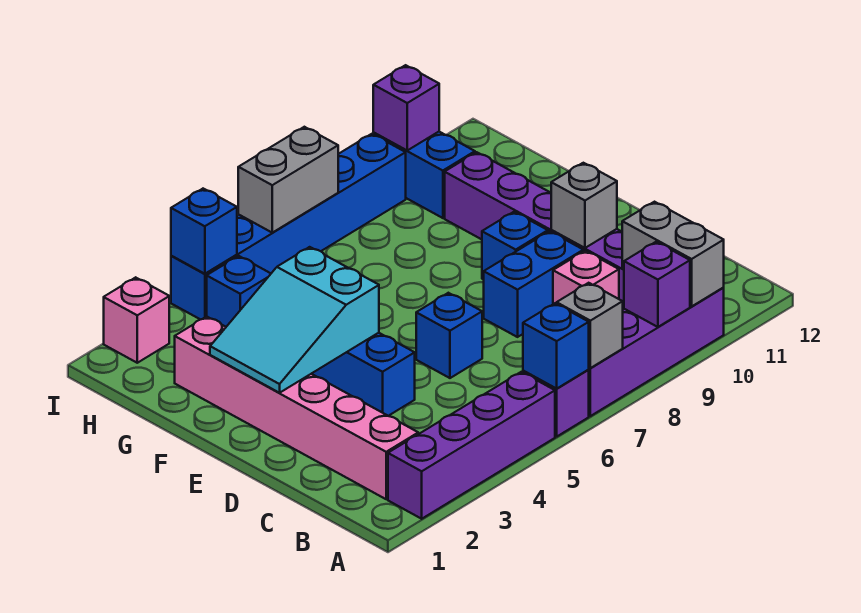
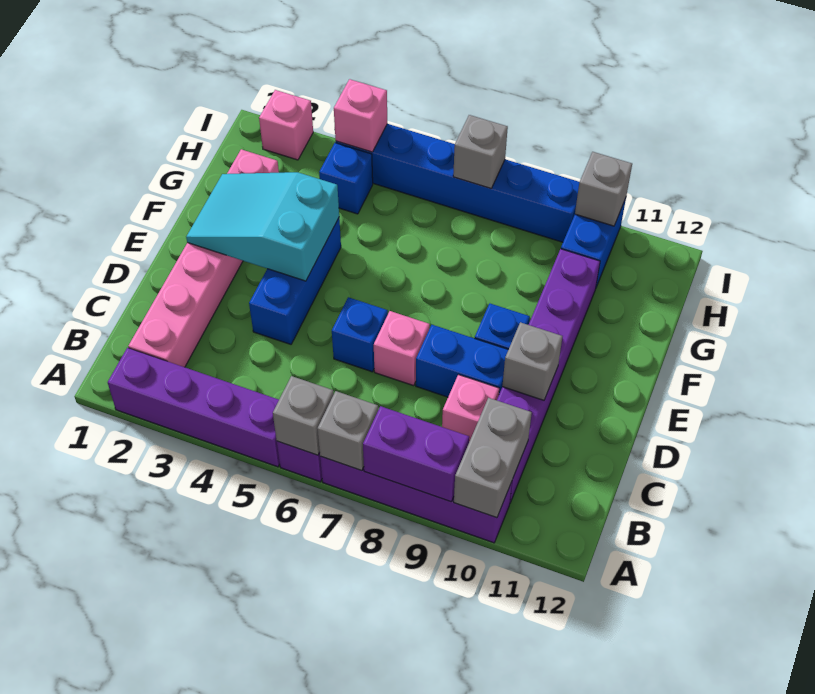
blue brick A6 level 2 -> grey brick A6 level 2
purple brick A9 level 2 -> purple brick A8:A9 level 2
none -> pink brick D7 level 1
blue brick I4 level 2 -> pink brick I4 level 2
grey brick I6:I7 level 2 -> grey brick I7 level 2
purple brick I10 level 2 -> grey brick I10 level 2

